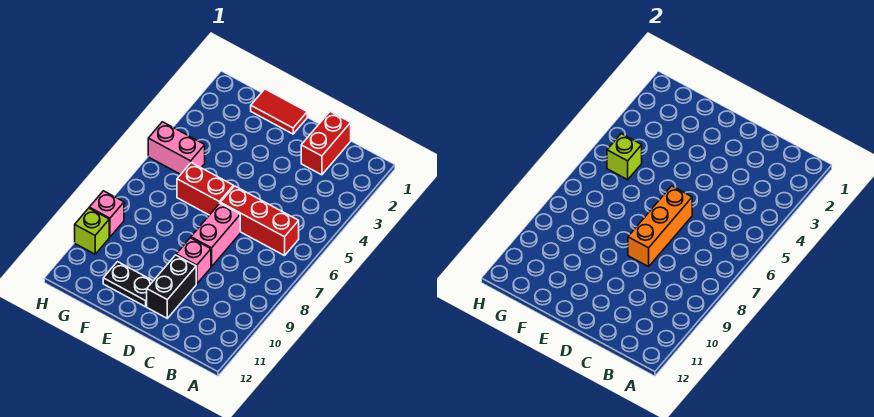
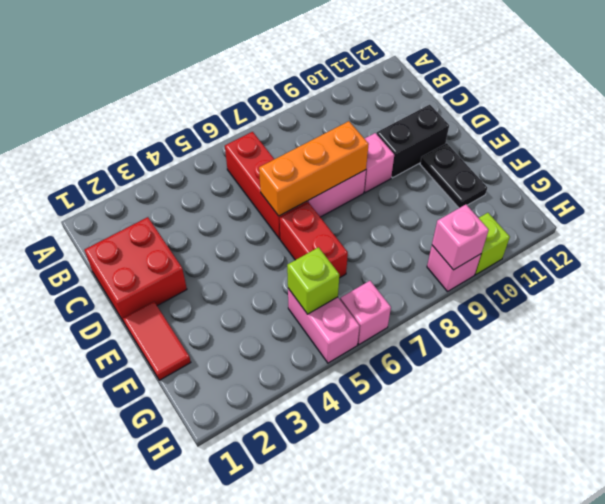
red brick C1:C2 level 1 -> red brick C1:D2 level 1
none -> pink brick H6 level 1
none -> pink brick H9 level 2

